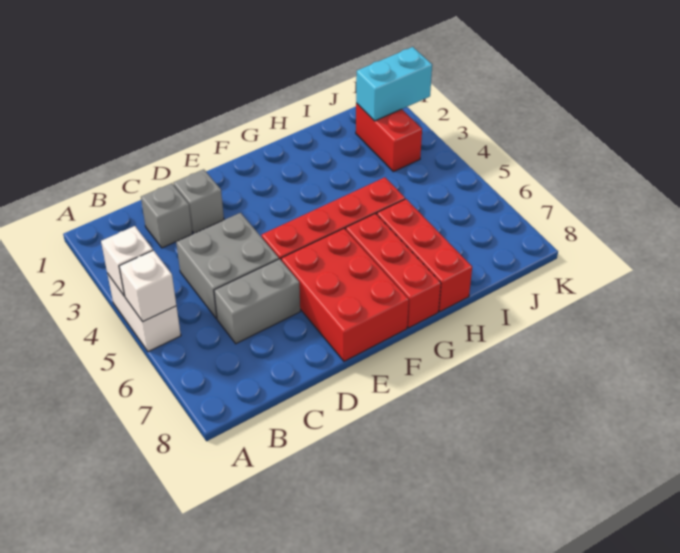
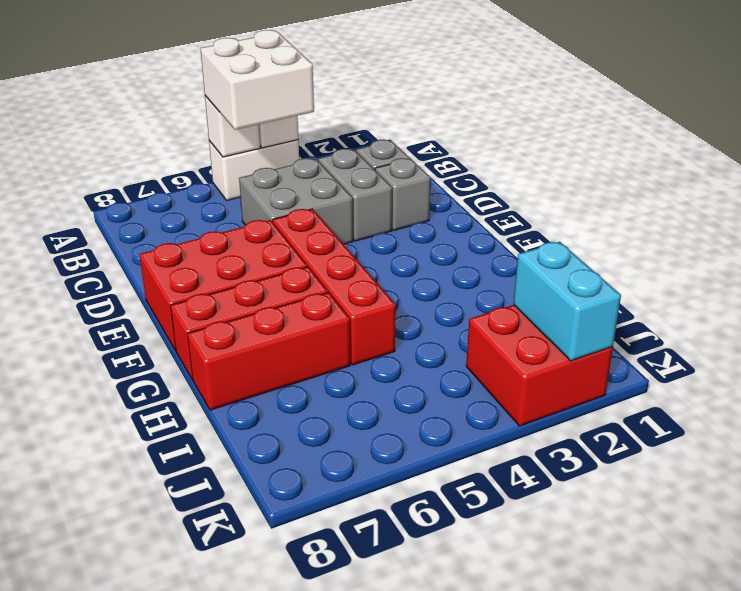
none -> white brick A4:B5 level 3
grey brick C6:D6 level 1 -> grey brick C3:D3 level 1
red brick J2:J3 level 1 -> red brick J2:K3 level 1

